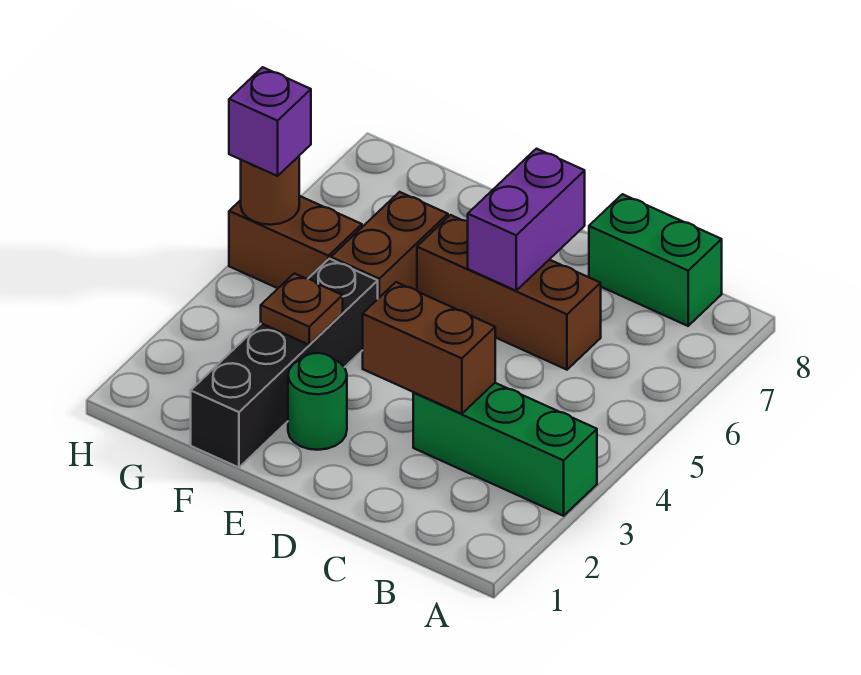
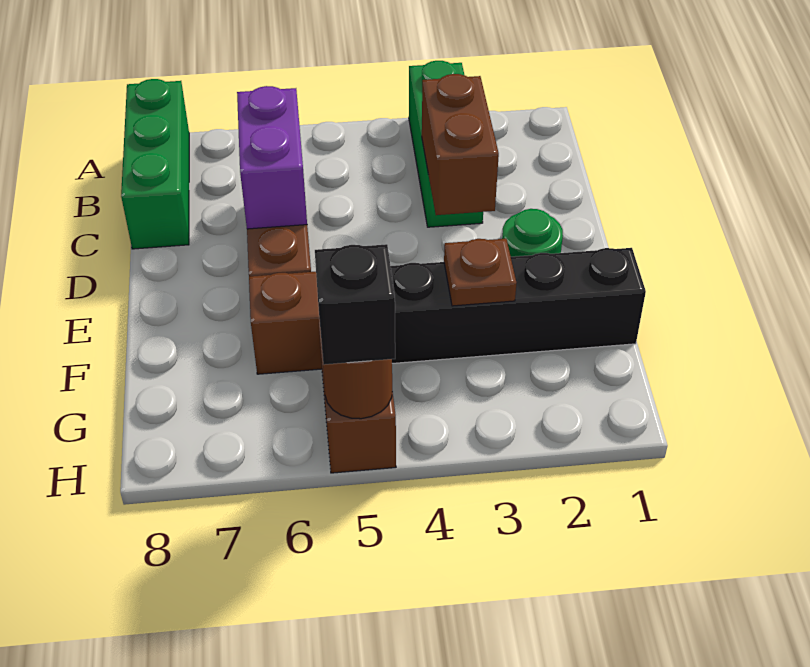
green brick B8:C8 level 1 -> green brick A8:C8 level 1
purple brick D6:D7 level 2 -> purple brick C6:D6 level 2
purple brick H5 level 3 -> black brick H5 level 3

